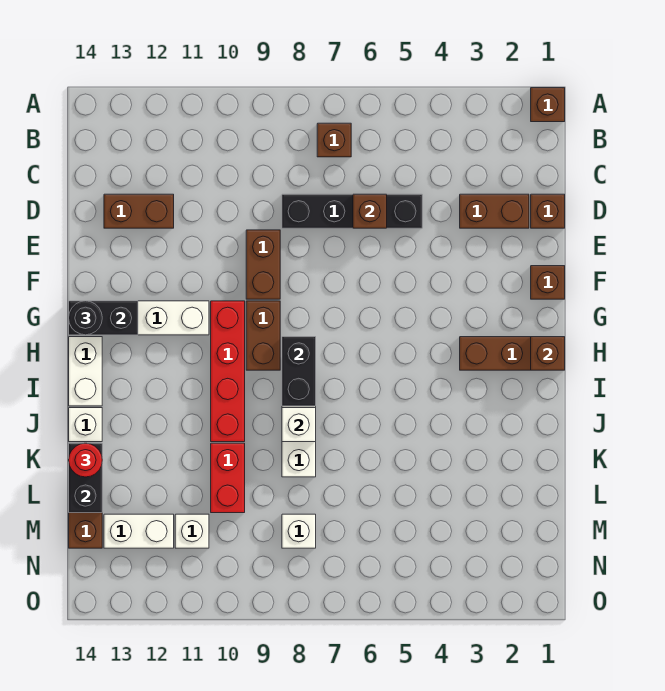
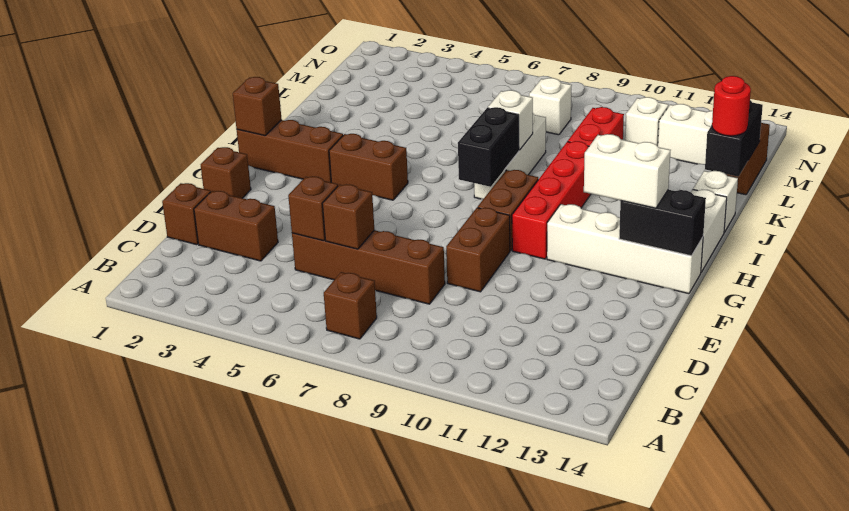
brown brick A1 level 1 -> brown brick D5 level 2
black brick D5:D8 level 1 -> brown brick D5:D8 level 1
brown brick D12:D13 level 1 -> brown brick H4:H5 level 1
none -> white brick G12:G13 level 3
black round brick G14 level 3 -> none

